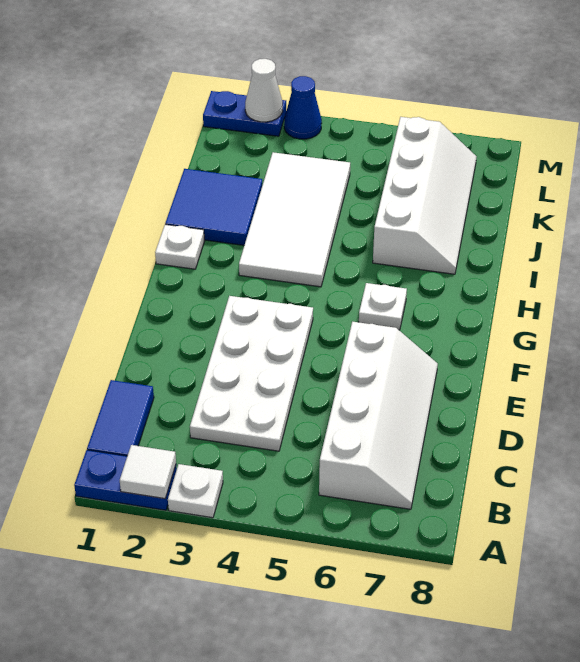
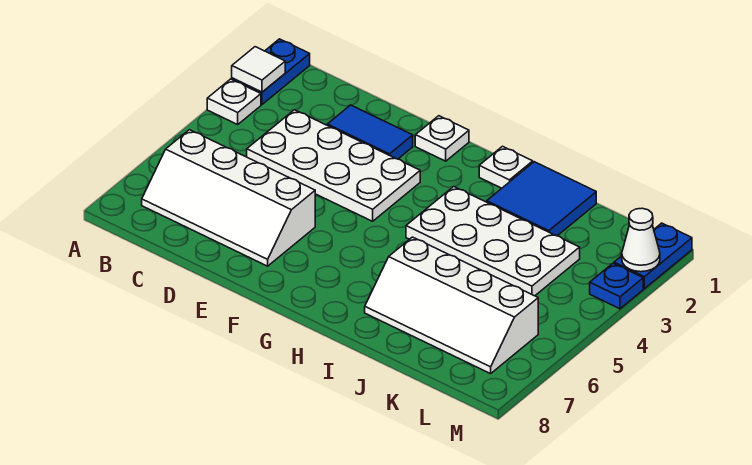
blue tile B1:C1 level 1 -> blue tile D2:E2 level 1
white plate G6 level 1 -> white plate F1 level 1
white tile H3:K4 level 1 -> white plate H3:K4 level 1
blue cone M3 level 1 -> blue plate M3 level 1

